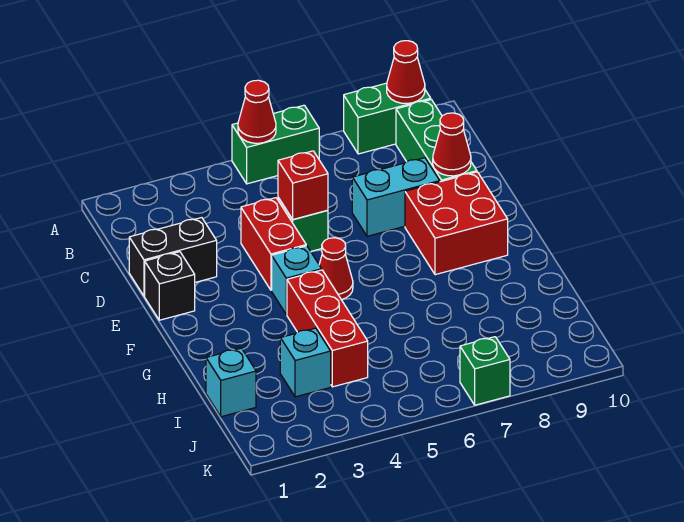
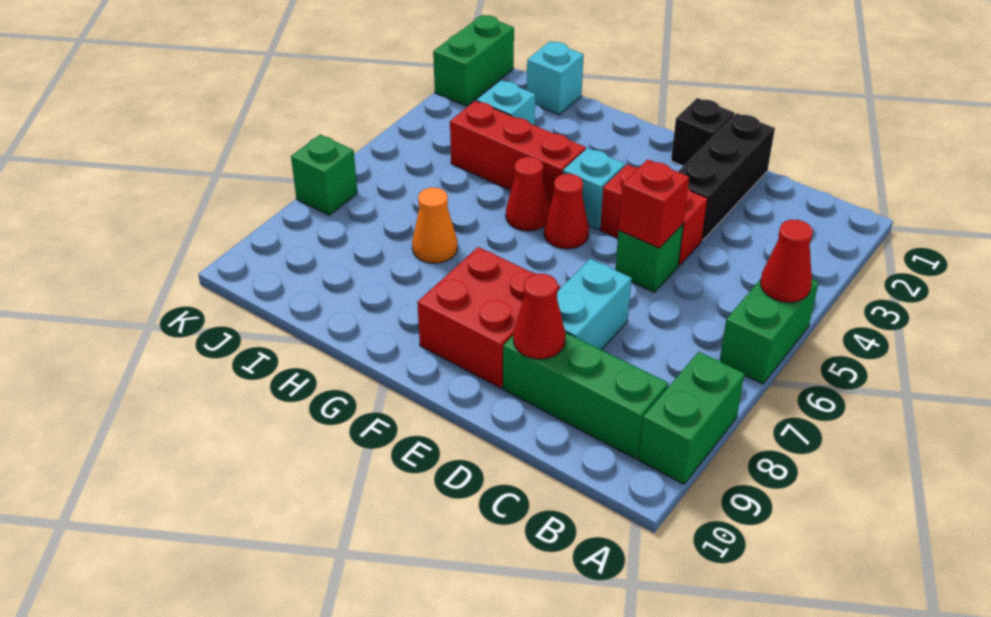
red cone A9 level 2 -> red cone G5 level 1
black brick D1:D2 level 1 -> black brick D1:D3 level 1
none -> orange cone H7 level 1
none -> green brick K1:K2 level 1

